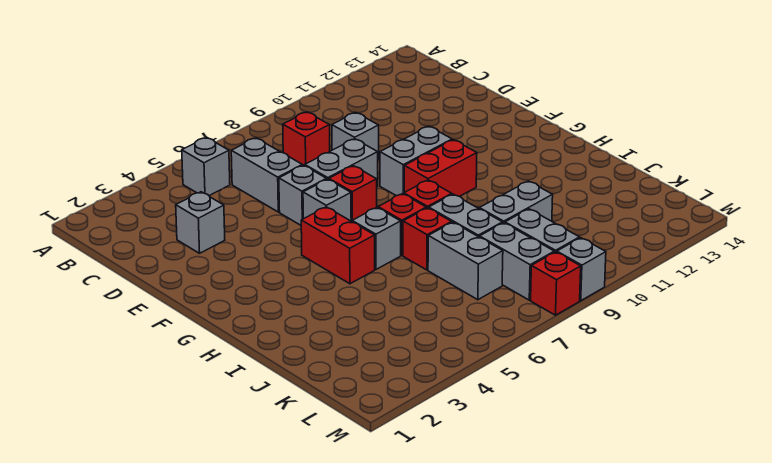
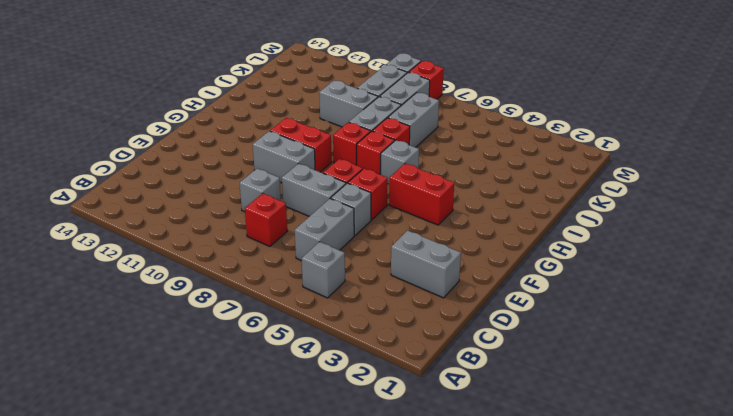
grey brick D3 level 1 -> grey brick D2:D3 level 1
grey brick F6 level 1 -> red brick F6 level 1
red brick G5:H5 level 1 -> red brick G4:G5 level 1

